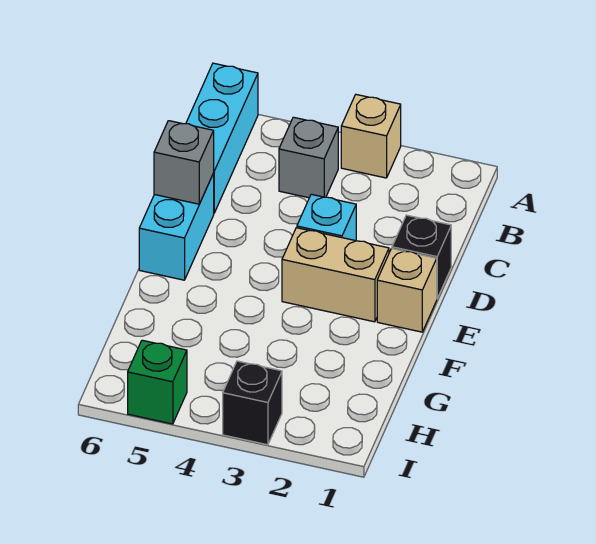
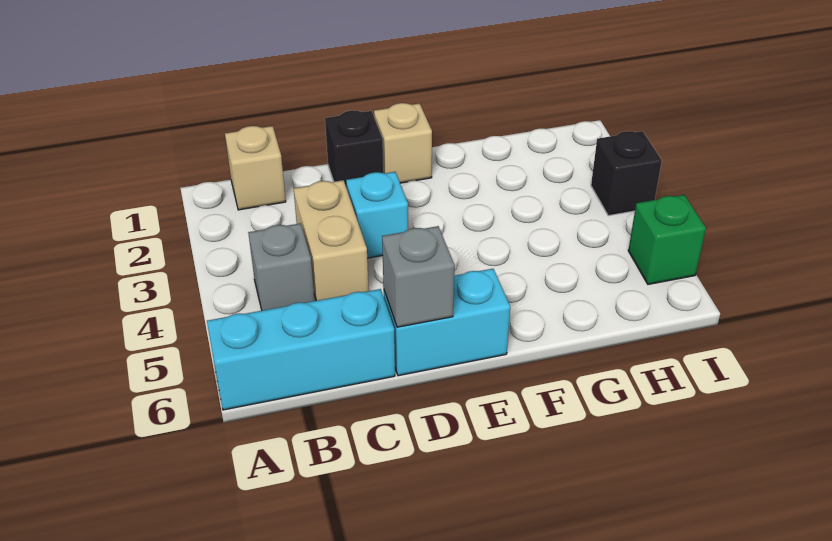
tan brick A3 level 1 -> tan brick B1 level 1
tan brick E2:E3 level 1 -> tan brick C3:C4 level 1

